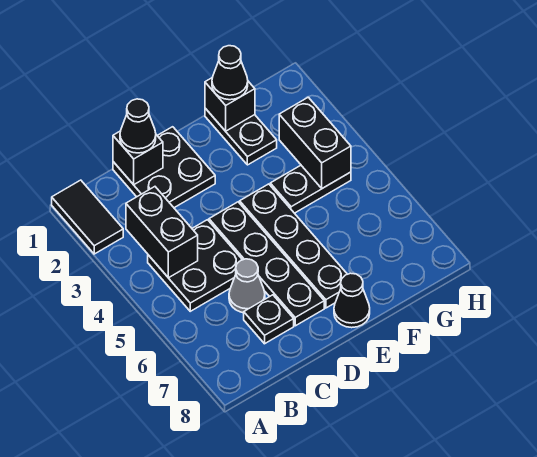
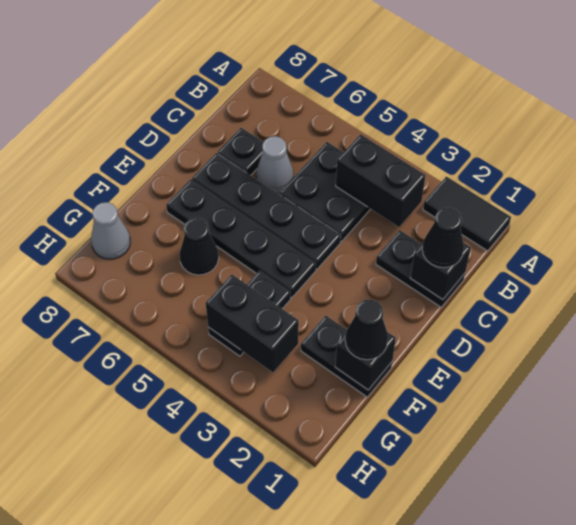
black plate C1:D2 level 1 -> black plate C1:C2 level 1
black cone E8 level 1 -> black cone F6 level 1
none -> grey cone G8 level 1

